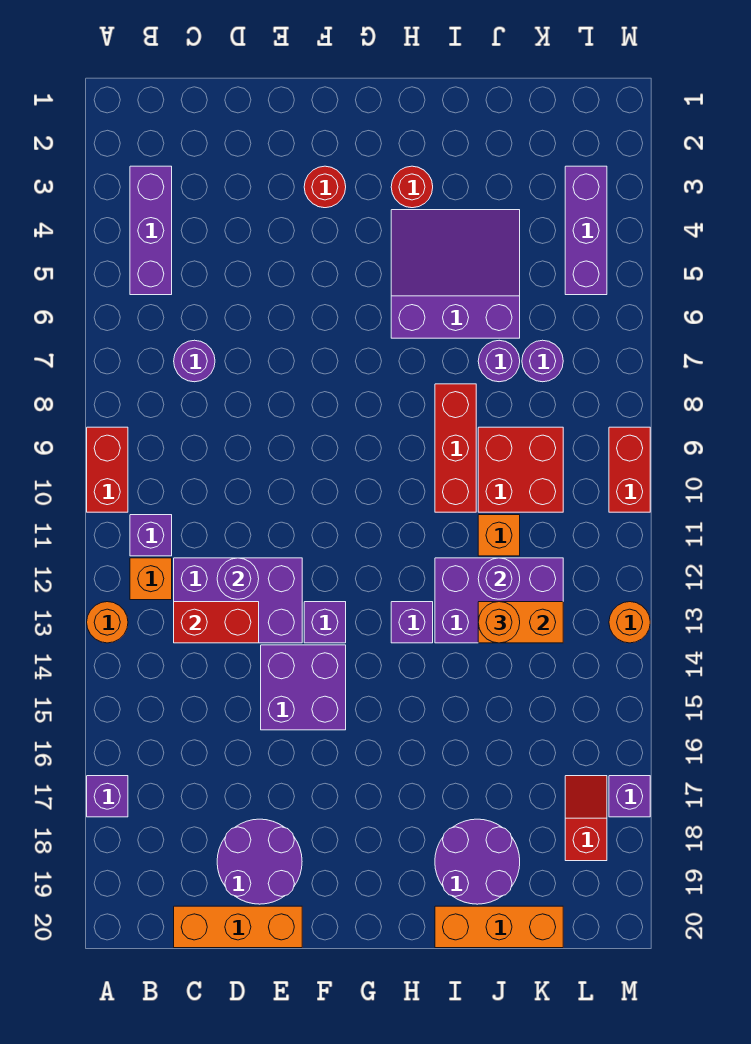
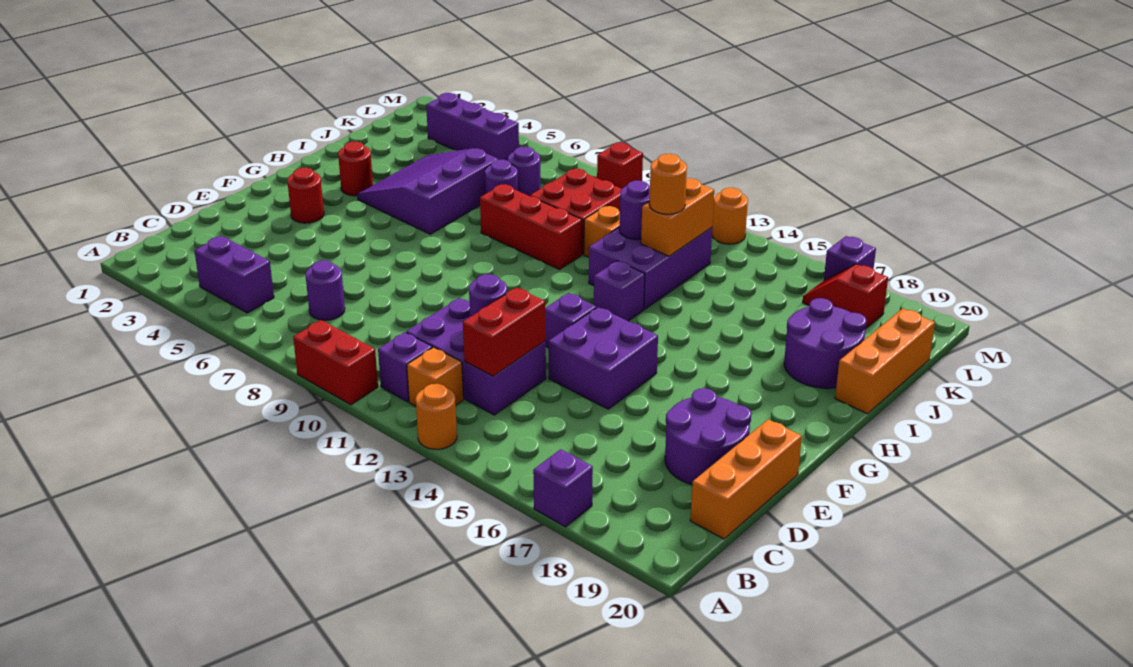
purple brick B3:B5 level 1 -> purple brick B4:B5 level 1
purple brick C12:E13 level 1 -> purple brick C11:D13 level 1
red brick M9:M10 level 1 -> red brick M9 level 1

